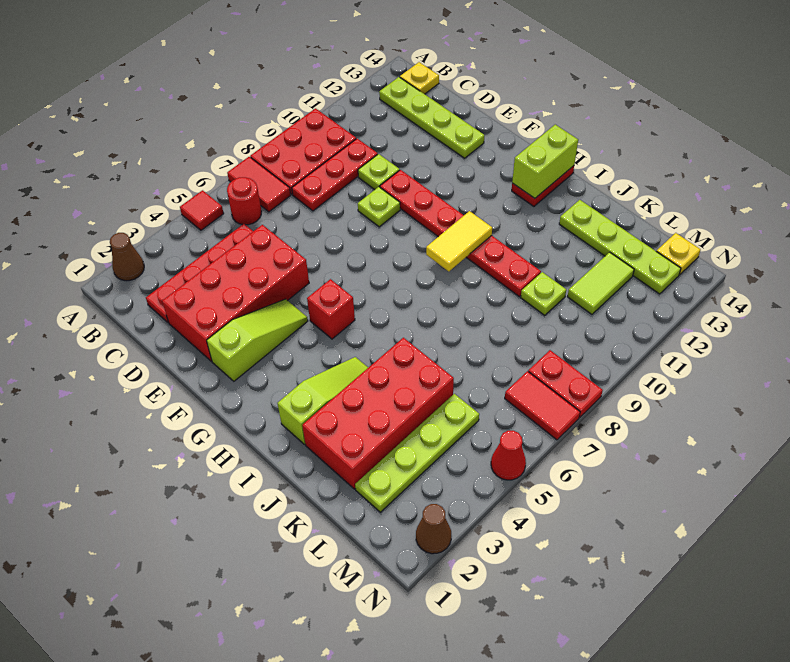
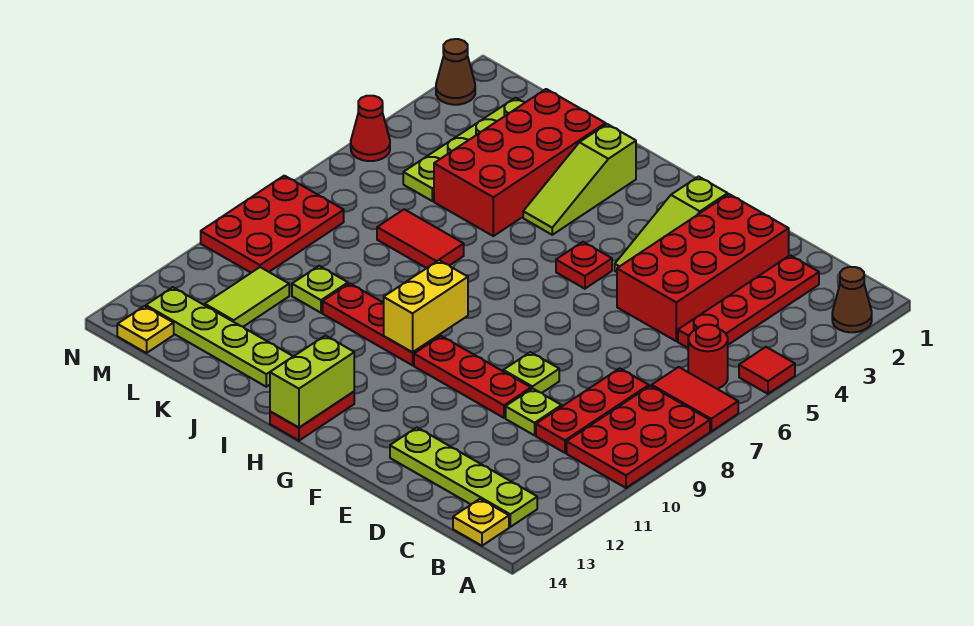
red brick G5 level 1 -> red plate G5 level 1
yellow tile H9:H10 level 2 -> yellow brick H9:H10 level 2
red tile M7:N7 level 1 -> red tile J7:K7 level 1
red plate M8:N8 level 1 -> red plate M8:N10 level 1

